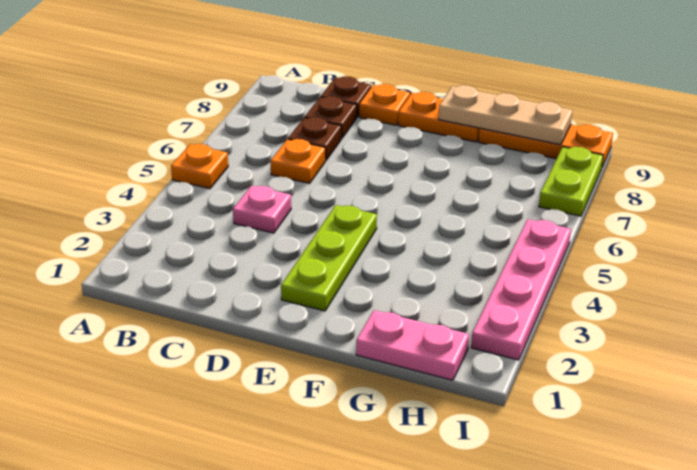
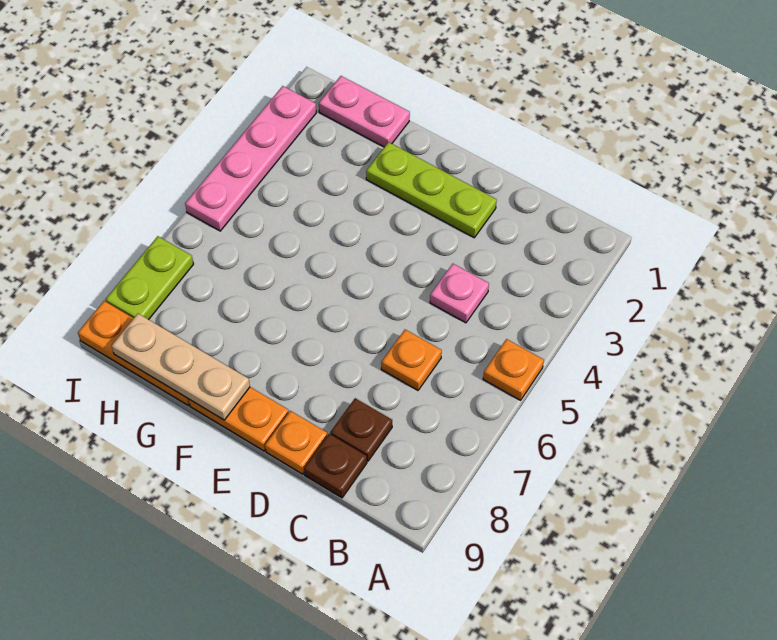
brown plate C7 level 1 -> none
lime plate E2:E4 level 1 -> lime plate D2:F2 level 1

